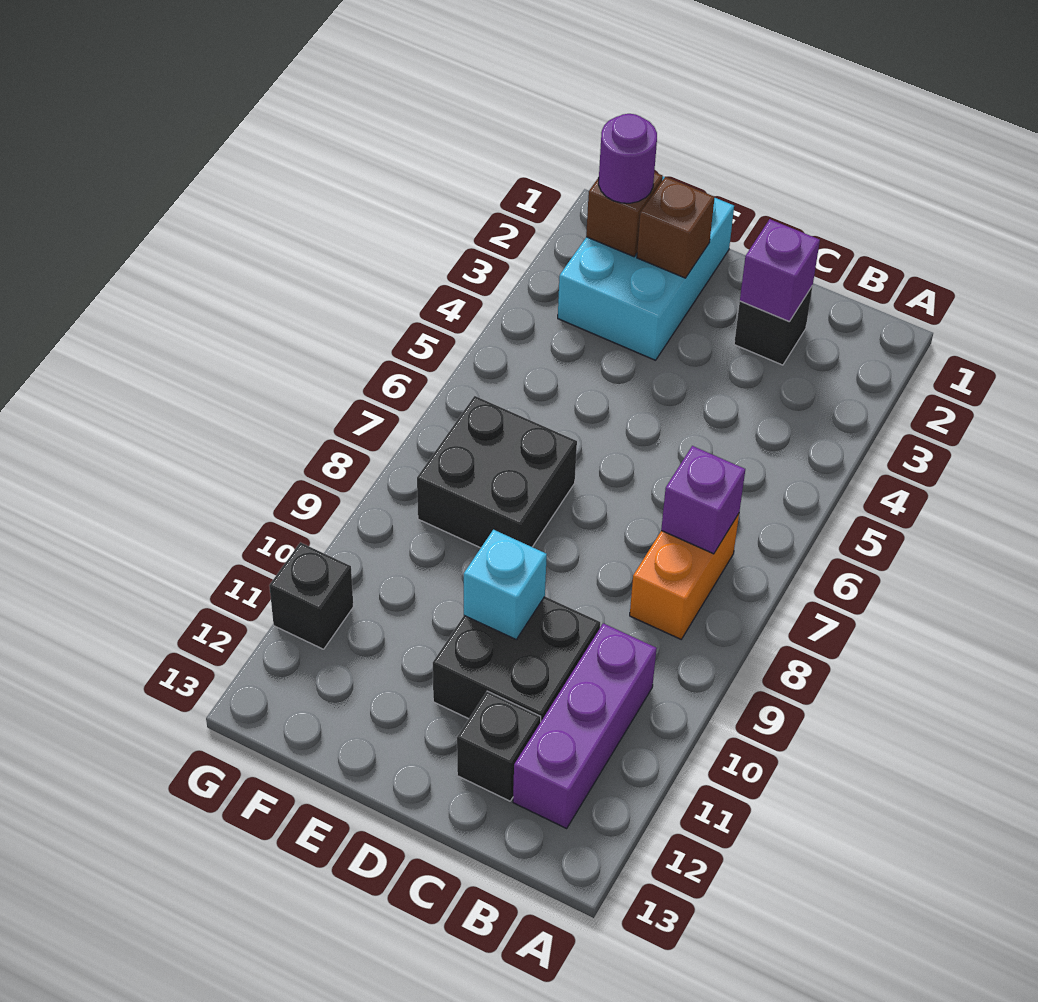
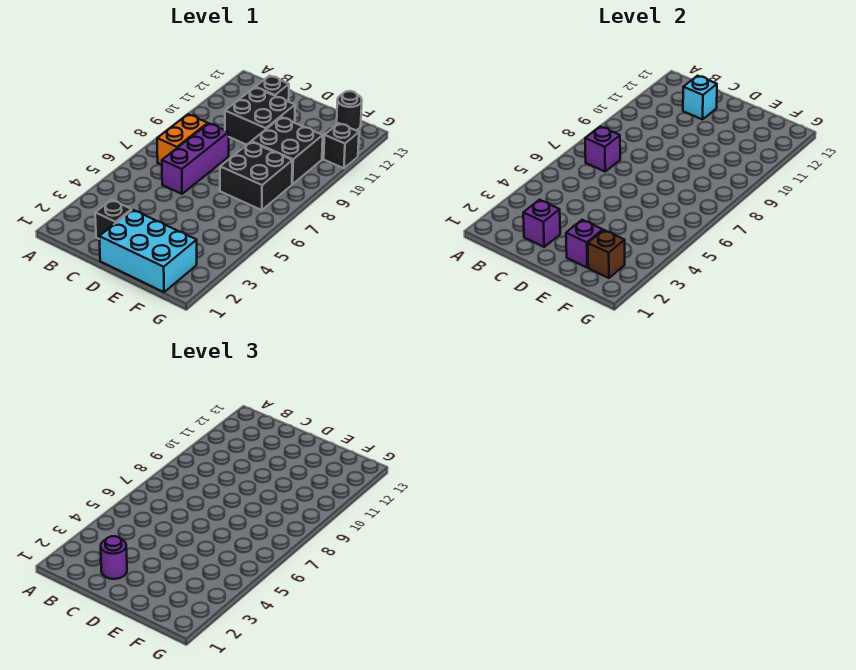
purple brick B10:B12 level 1 -> purple brick C6:C8 level 1
cyan brick D10 level 2 -> cyan brick C12 level 2
cyan brick E1:F3 level 1 -> cyan brick D1:F2 level 1
brown brick E2 level 2 -> purple brick E2 level 2
none -> black brick E9:F10 level 1
purple round brick F2 level 3 -> purple round brick C2 level 3
none -> black round brick F13 level 1

